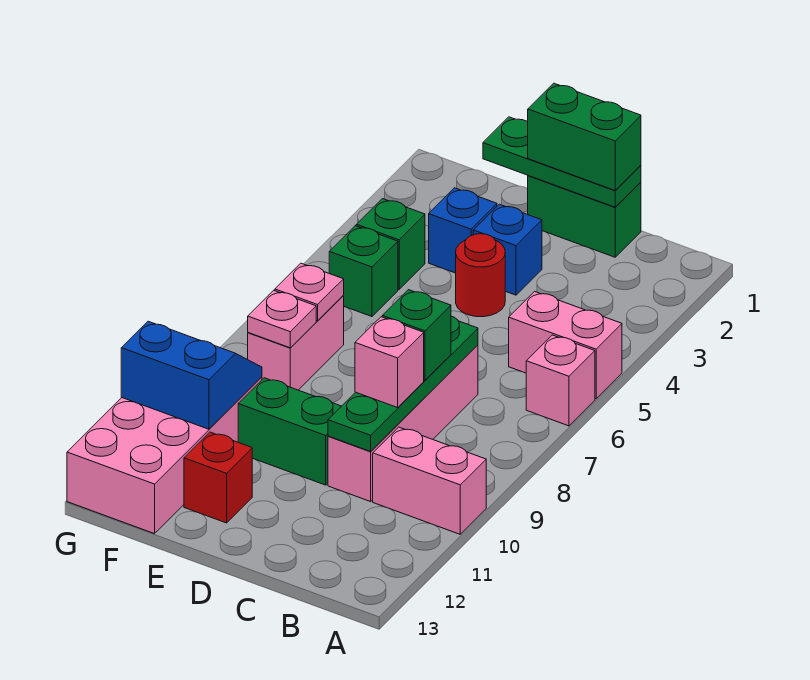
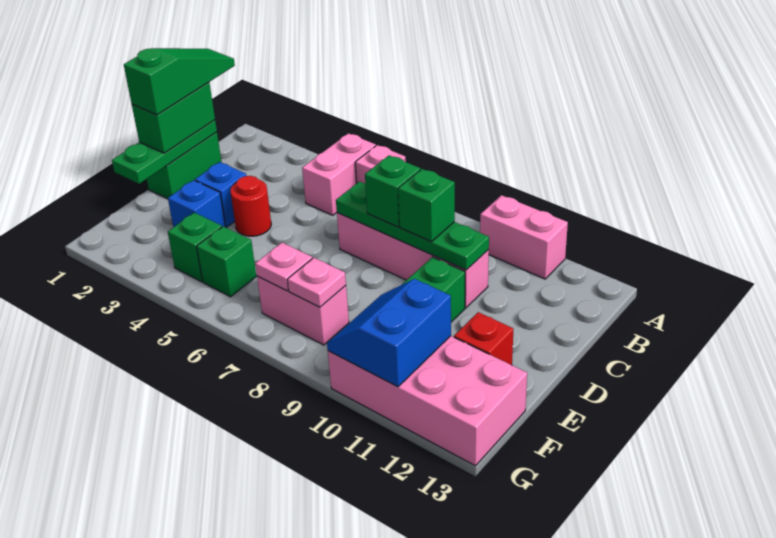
pink brick A10:B10 level 1 -> pink brick A10:A11 level 1
none -> green slope B1:D1 level 4 top D
pink brick C9 level 3 -> green brick C9 level 3

